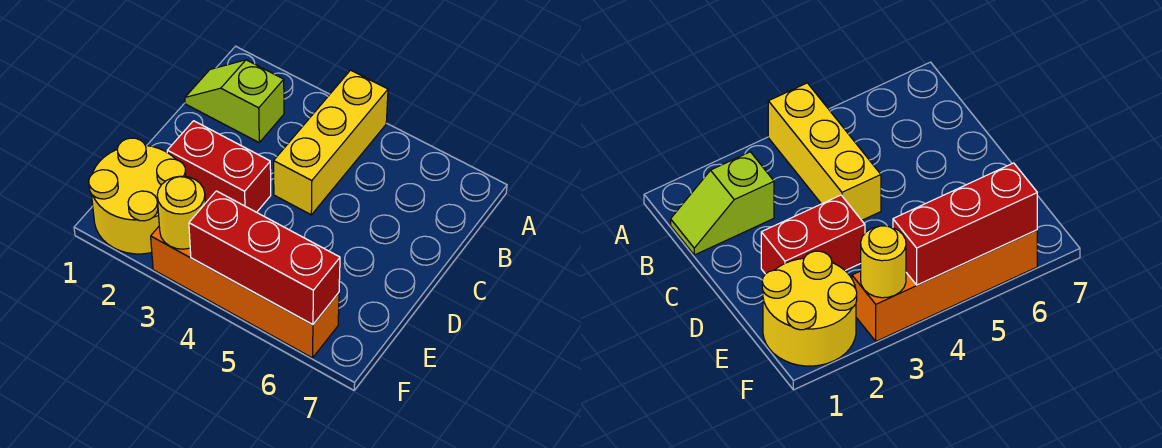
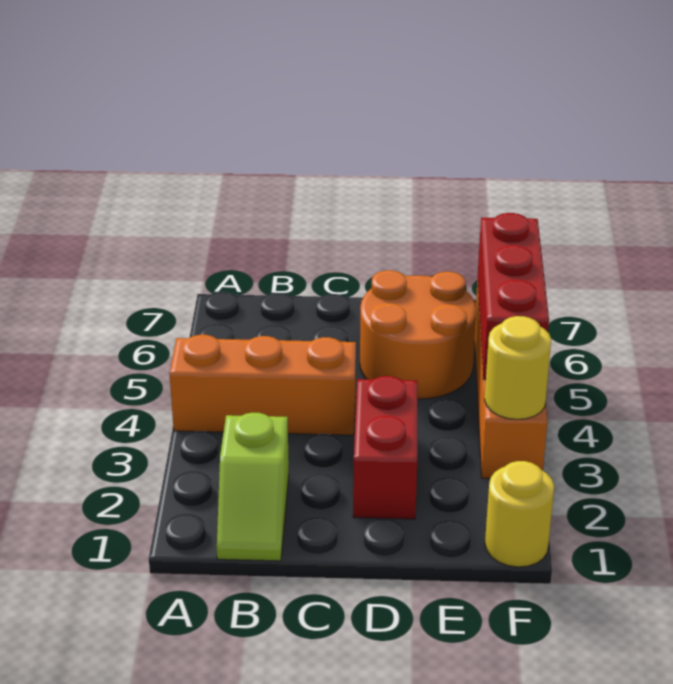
yellow brick A4:C4 level 1 -> orange brick A4:C4 level 1
none -> orange round brick D5:E6 level 1
yellow round brick E1:F2 level 1 -> yellow round brick F1 level 1

